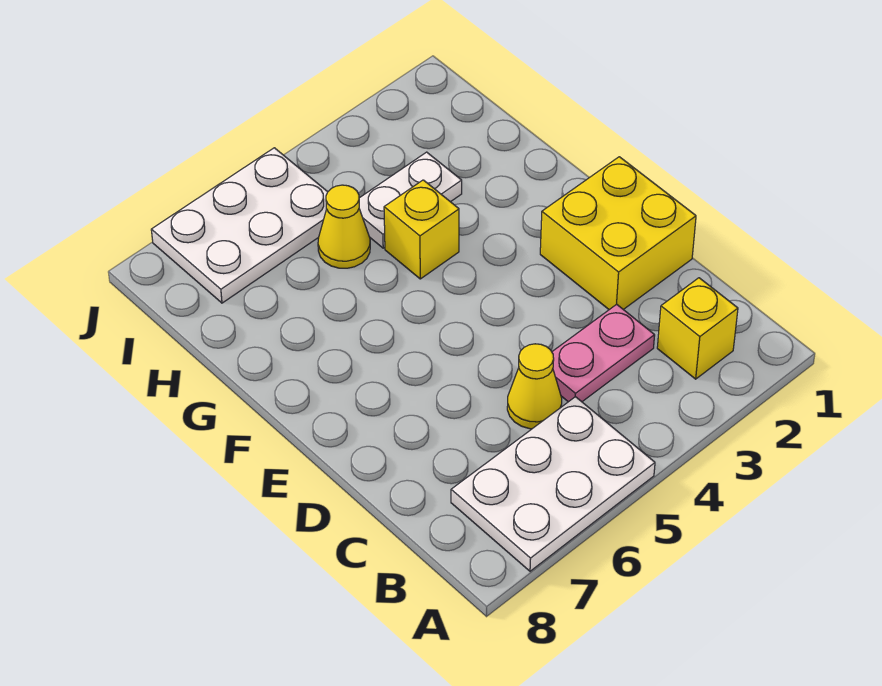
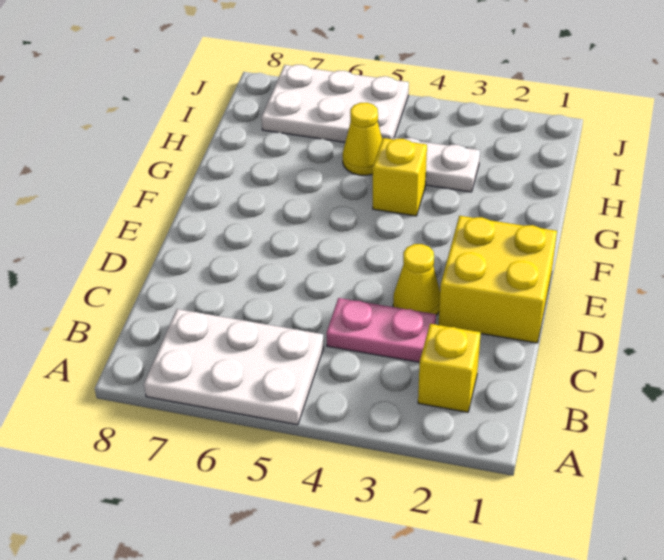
yellow cone C5 level 1 -> yellow cone D3 level 1

